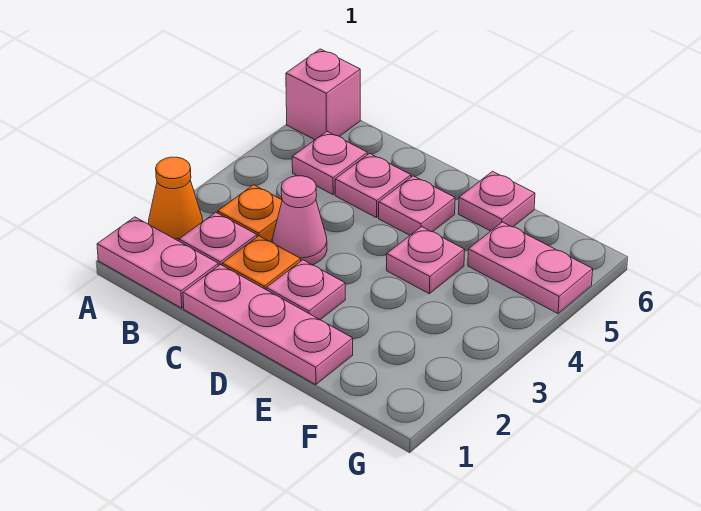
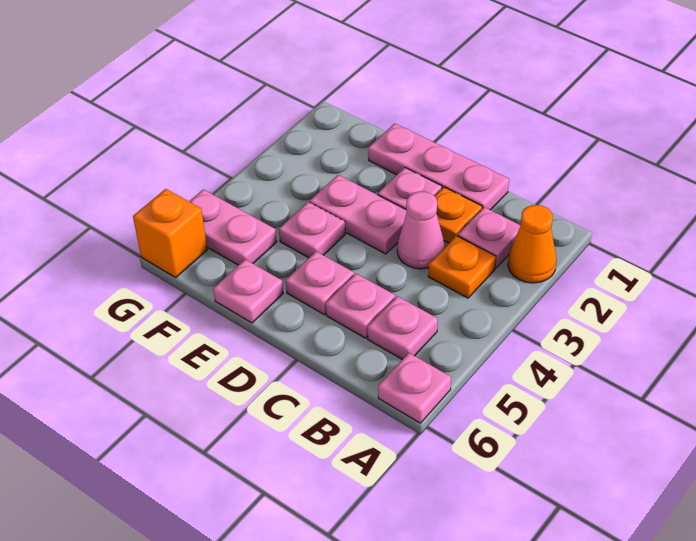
pink plate A1:B1 level 1 -> pink plate D3:E3 level 1
pink brick A6 level 1 -> pink plate A6 level 1
none -> orange brick G6 level 1

